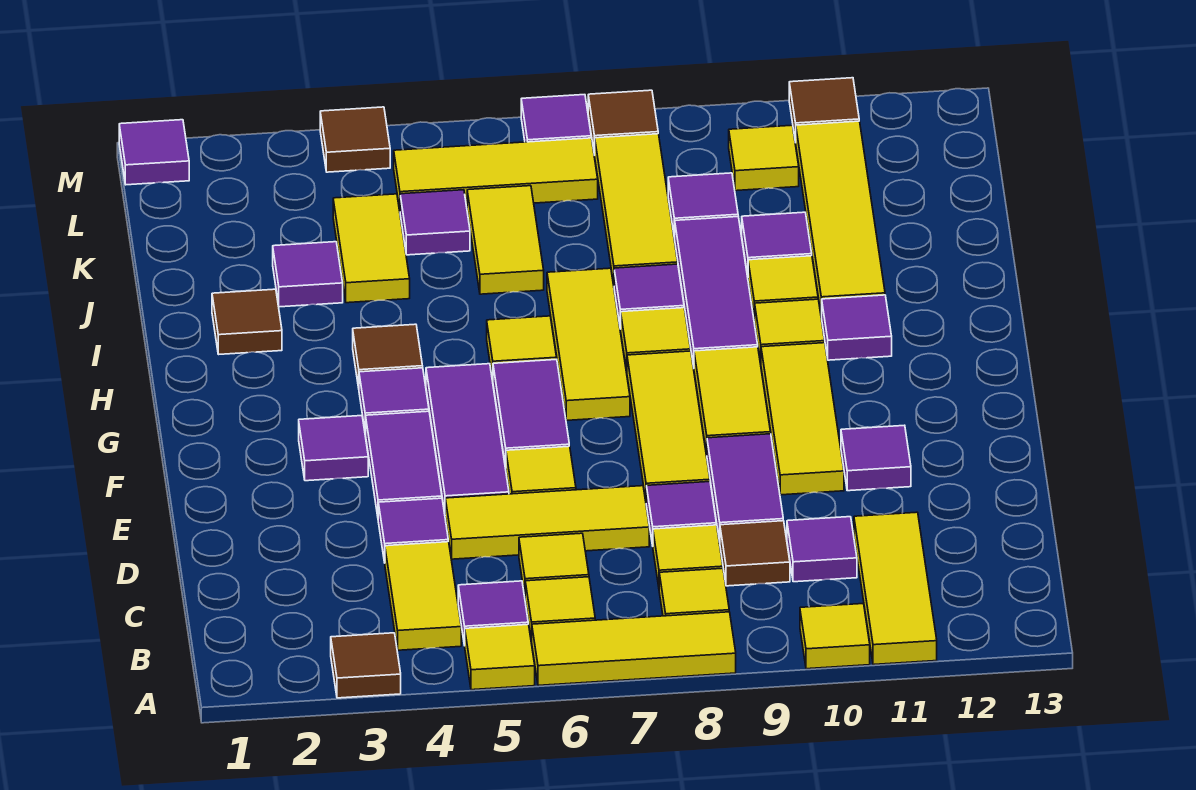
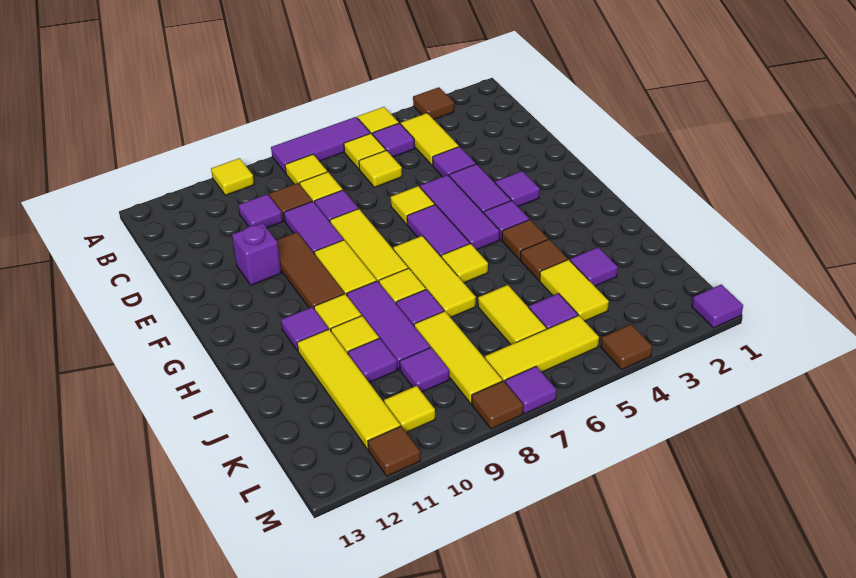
yellow tile A6:A8 level 1 -> purple tile A6:A8 level 1
yellow tile A11:C11 level 1 -> none
yellow tile D5:D7 level 1 -> none
yellow tile E10:G10 level 1 -> brown tile E10:G10 level 1
purple tile E11 level 1 -> purple brick E11 level 1
brown tile I2 level 1 -> brown tile I4 level 1

